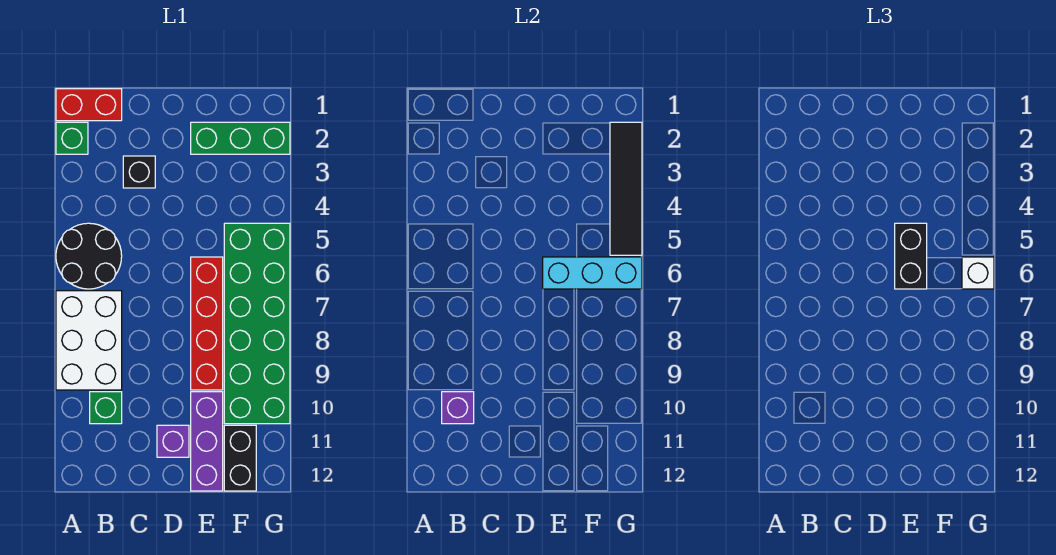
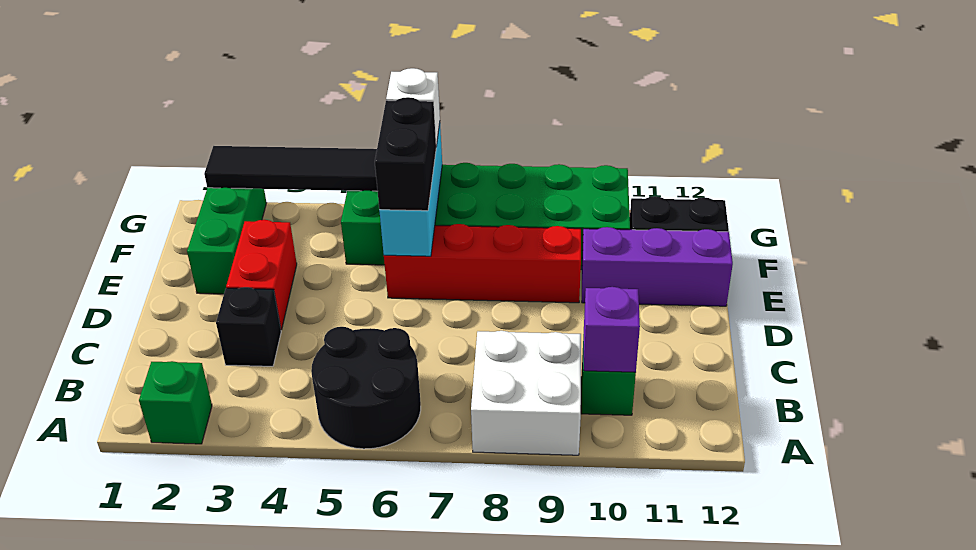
red brick A1:B1 level 1 -> red brick D3:E3 level 1
white brick A7:B9 level 1 -> white brick A8:B9 level 1
purple brick D11 level 1 -> none
black brick E5:E6 level 3 -> black brick E6:F6 level 3

